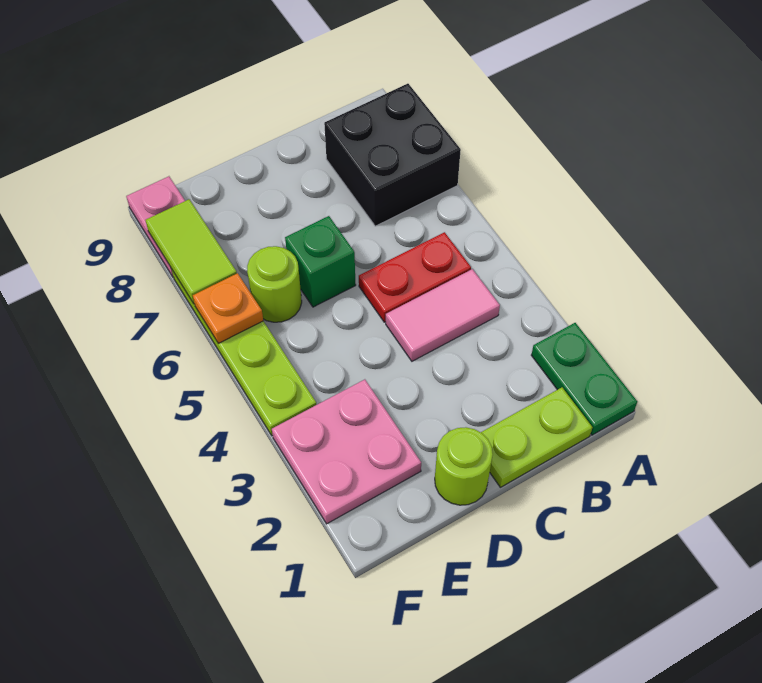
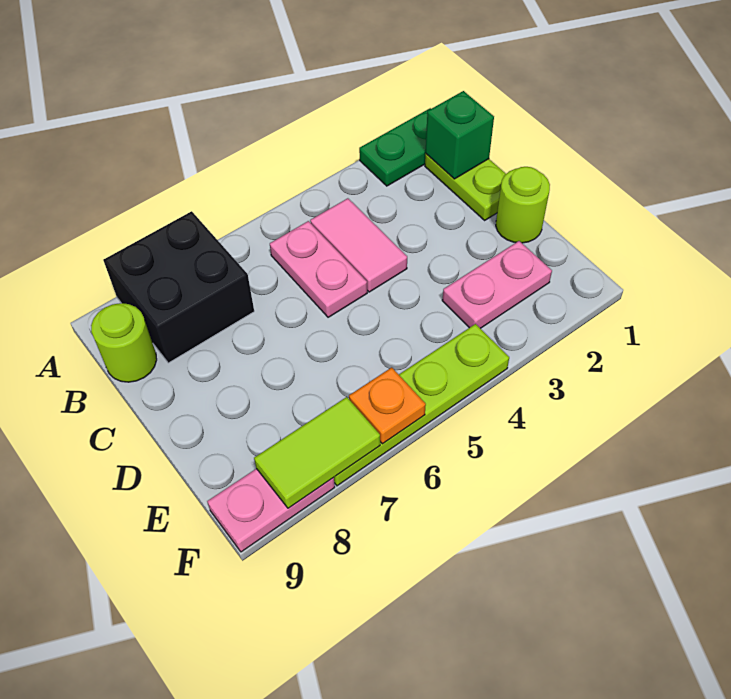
red plate B5:C5 level 1 -> pink plate B5:C5 level 1
green brick D6 level 1 -> green brick B1 level 2
pink plate E2:F3 level 1 -> pink plate E2:E3 level 1
lime round brick E6 level 1 -> lime round brick B9 level 1

